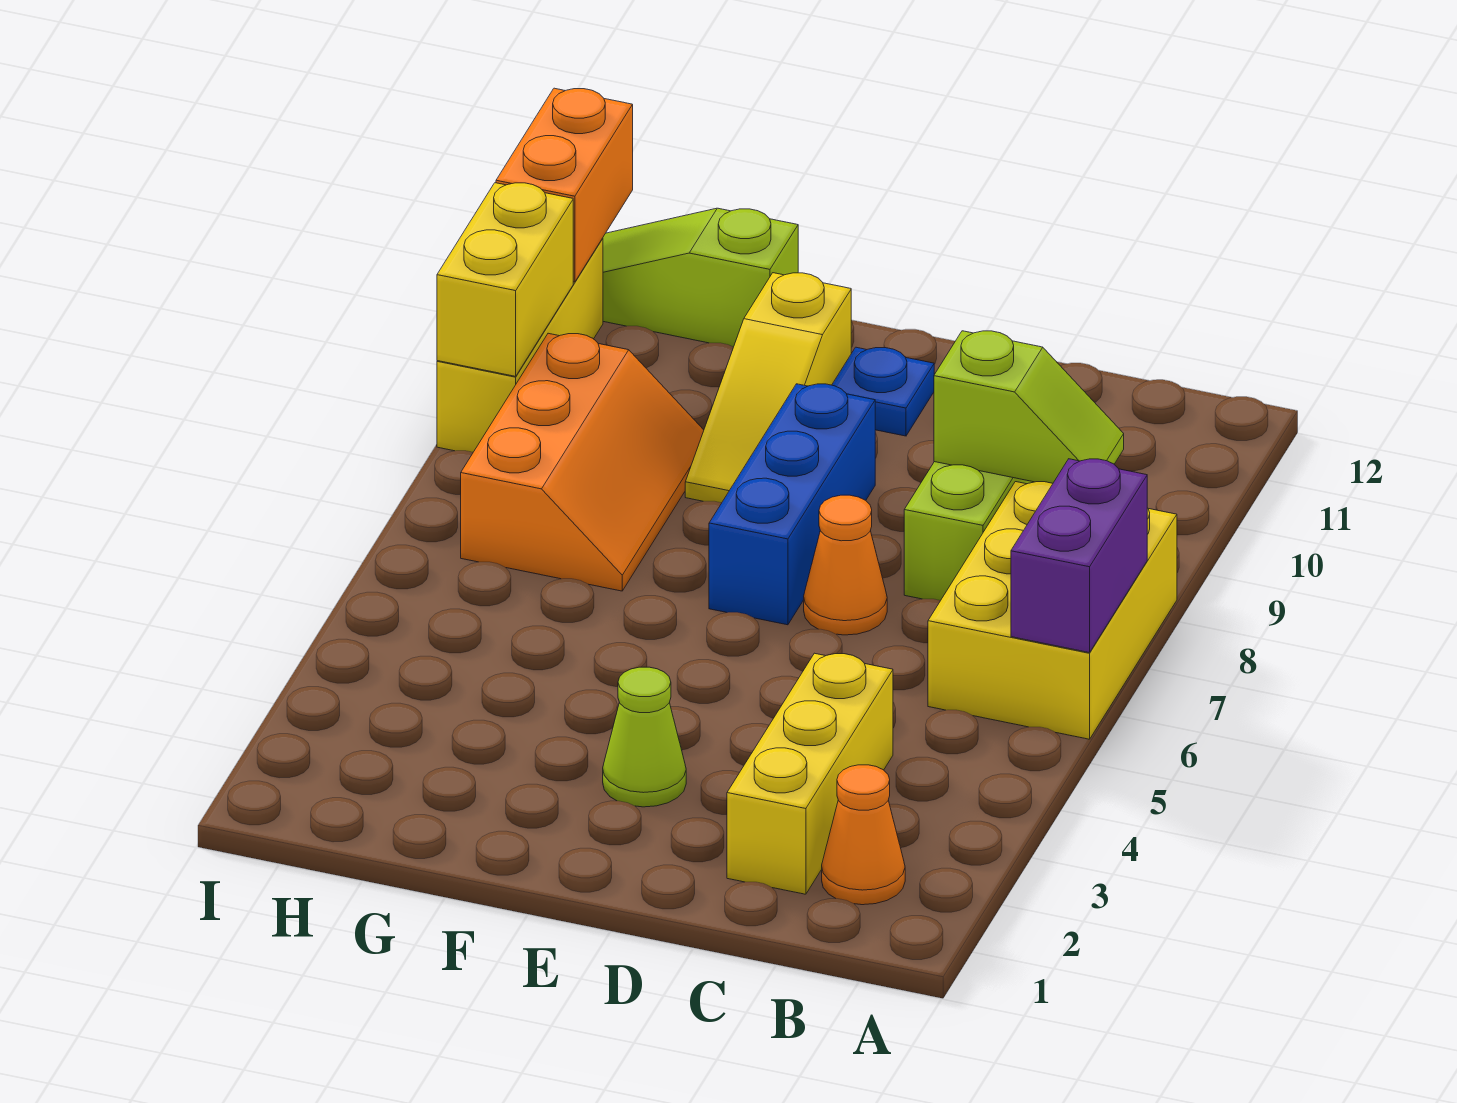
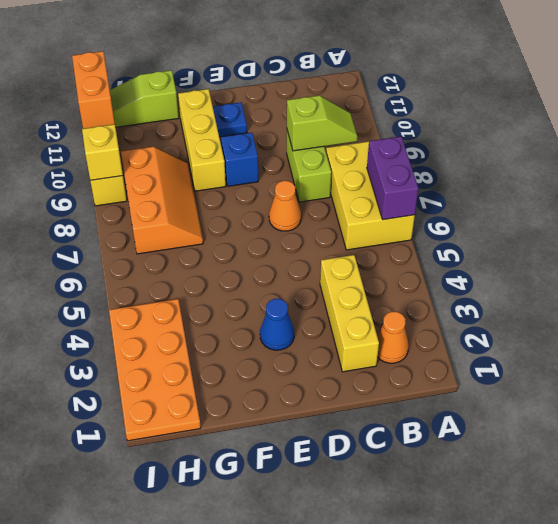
lime cone E3 level 1 -> blue cone E3 level 1
blue brick E7:E9 level 1 -> blue brick E9 level 1
yellow slope F9:F11 level 1 top 11 -> yellow brick F9:F11 level 1
none -> orange plate H1:I4 level 1
yellow brick I9:I10 level 2 -> yellow brick I9 level 2

